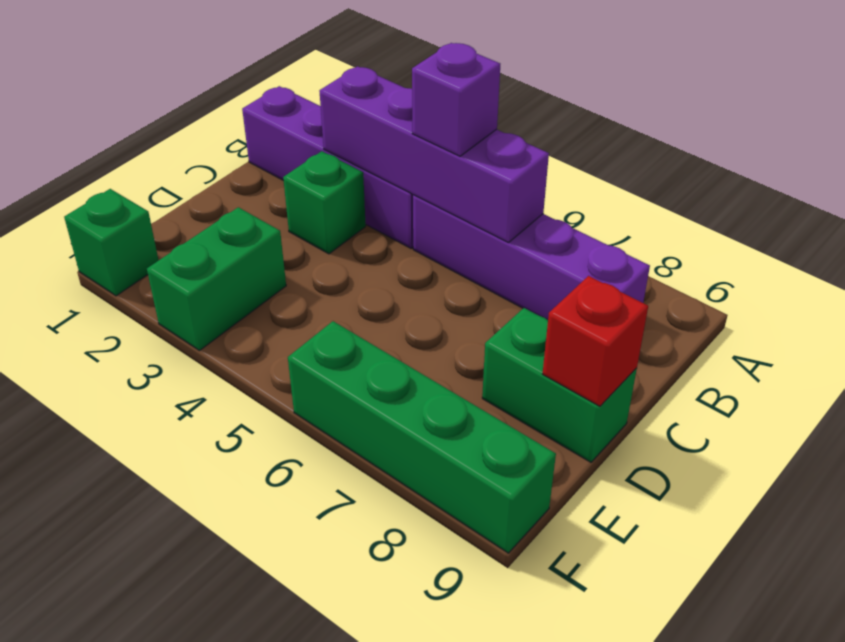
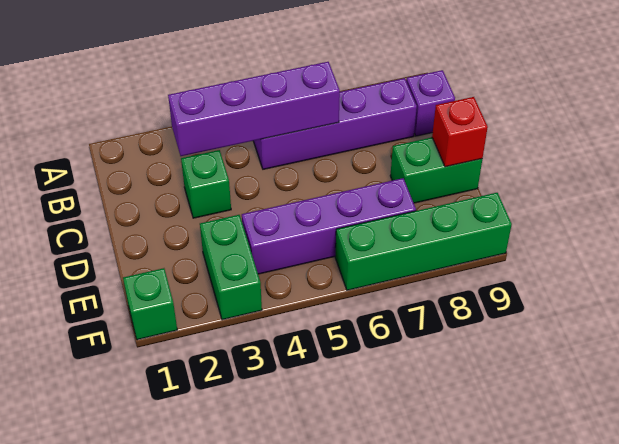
purple brick B1:B4 level 1 -> purple brick E4:E7 level 1
purple brick B5 level 3 -> purple brick B9 level 1

